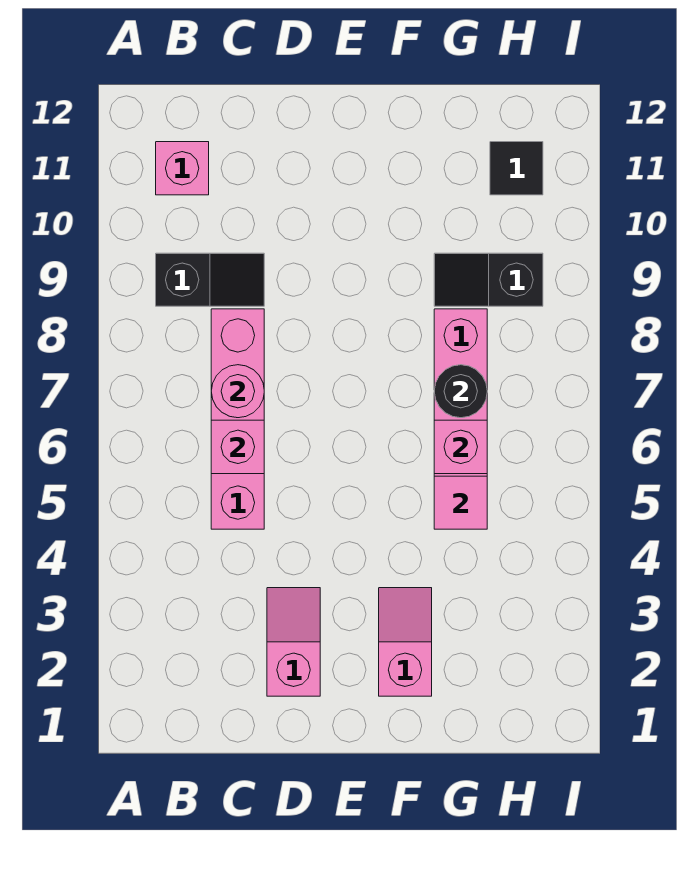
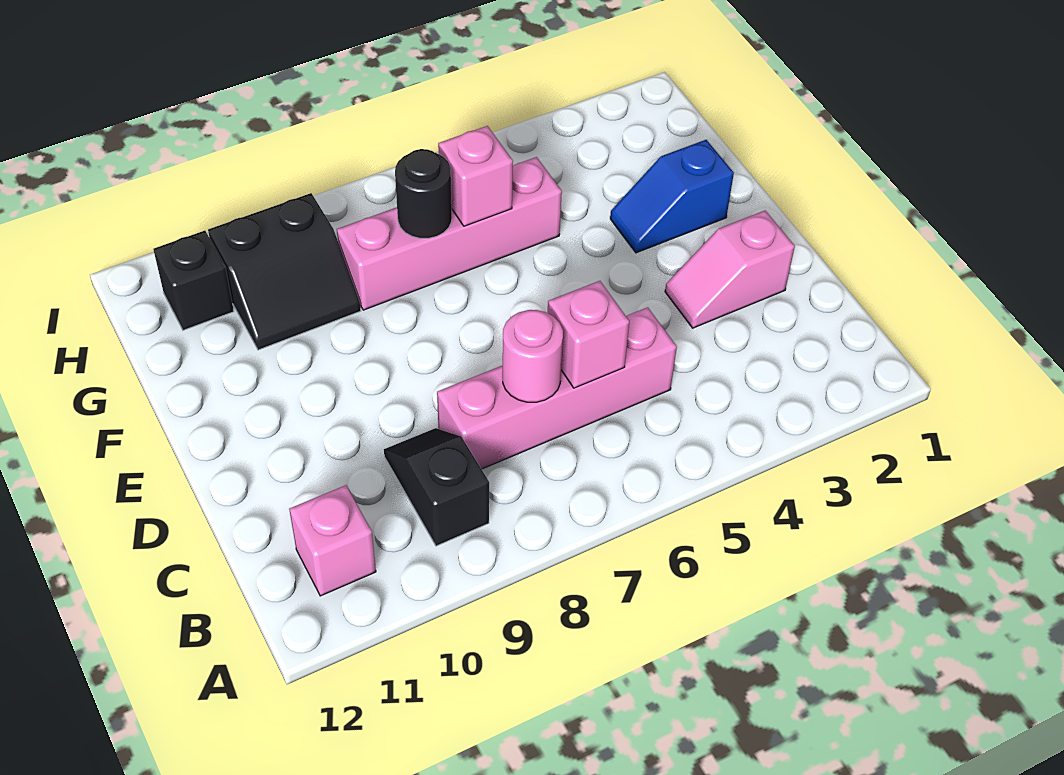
pink slope F2:F3 level 1 top 2 -> blue slope F2:F3 level 1 top 2
pink tile G5 level 2 -> none
black slope G9:H9 level 1 top H -> black slope G9:H10 level 1 top H
black tile H11 level 1 -> black brick H11 level 1

